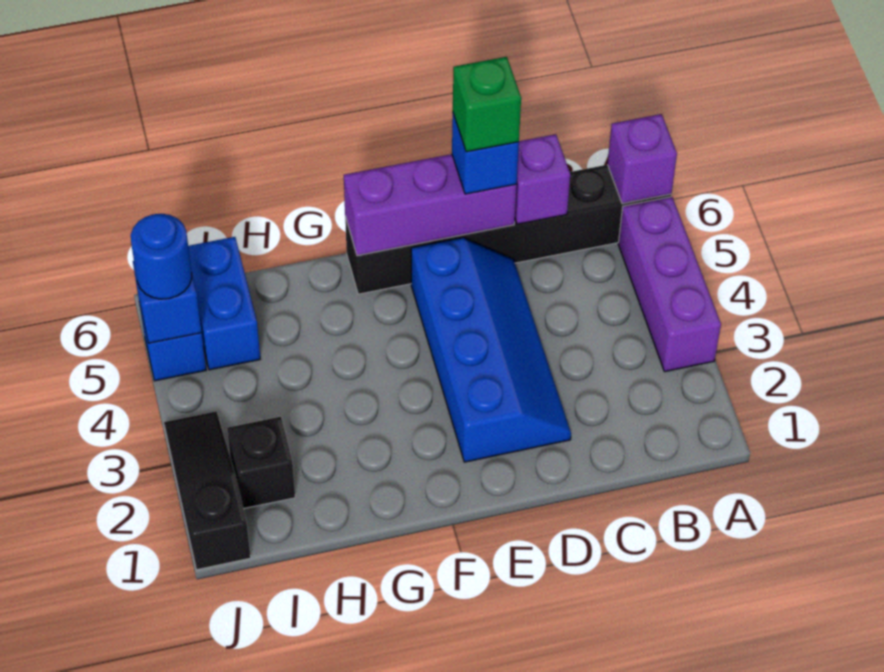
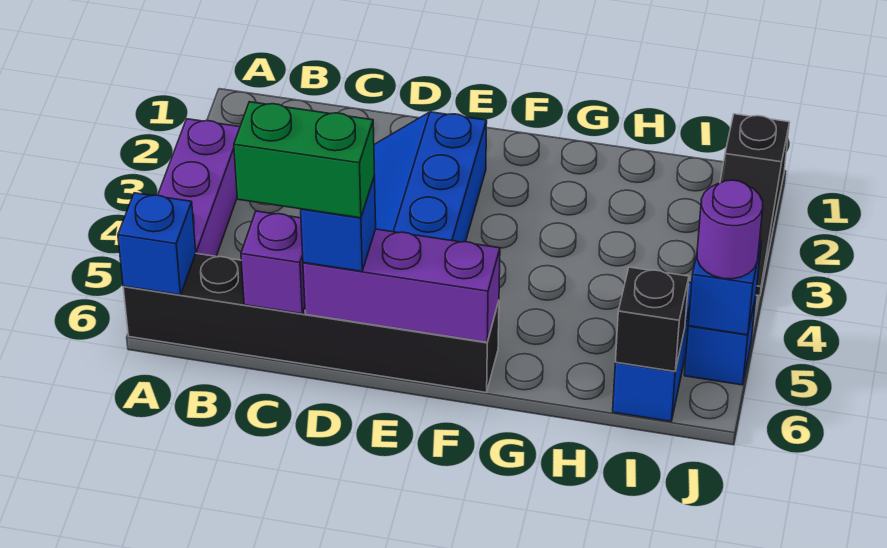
purple brick A6 level 2 -> blue brick A6 level 2
green brick D6 level 4 -> green brick C6:D6 level 4
black brick I2 level 1 -> black brick I6 level 2
blue round brick J5 level 3 -> purple round brick J5 level 3

